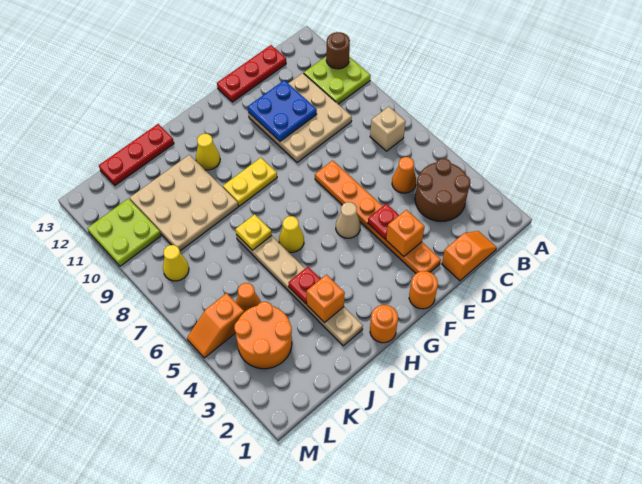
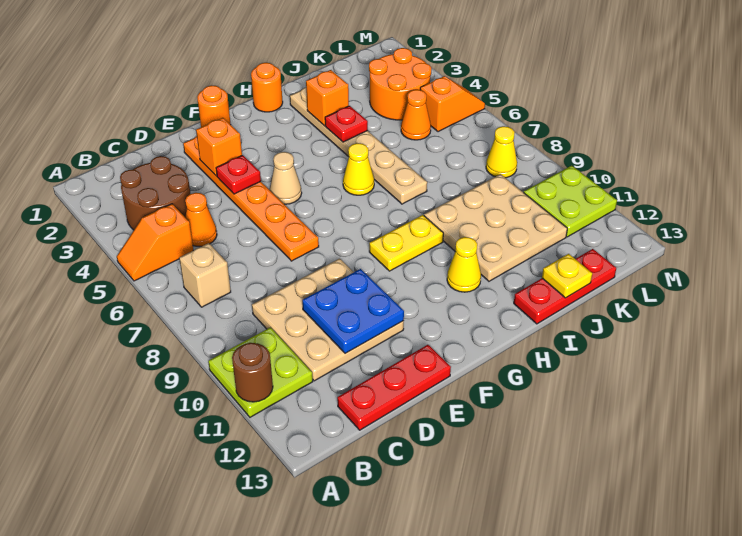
orange slope C1:D1 level 1 top D -> orange slope A5:B5 level 1 top B
yellow plate I7 level 2 -> yellow plate J13 level 2

